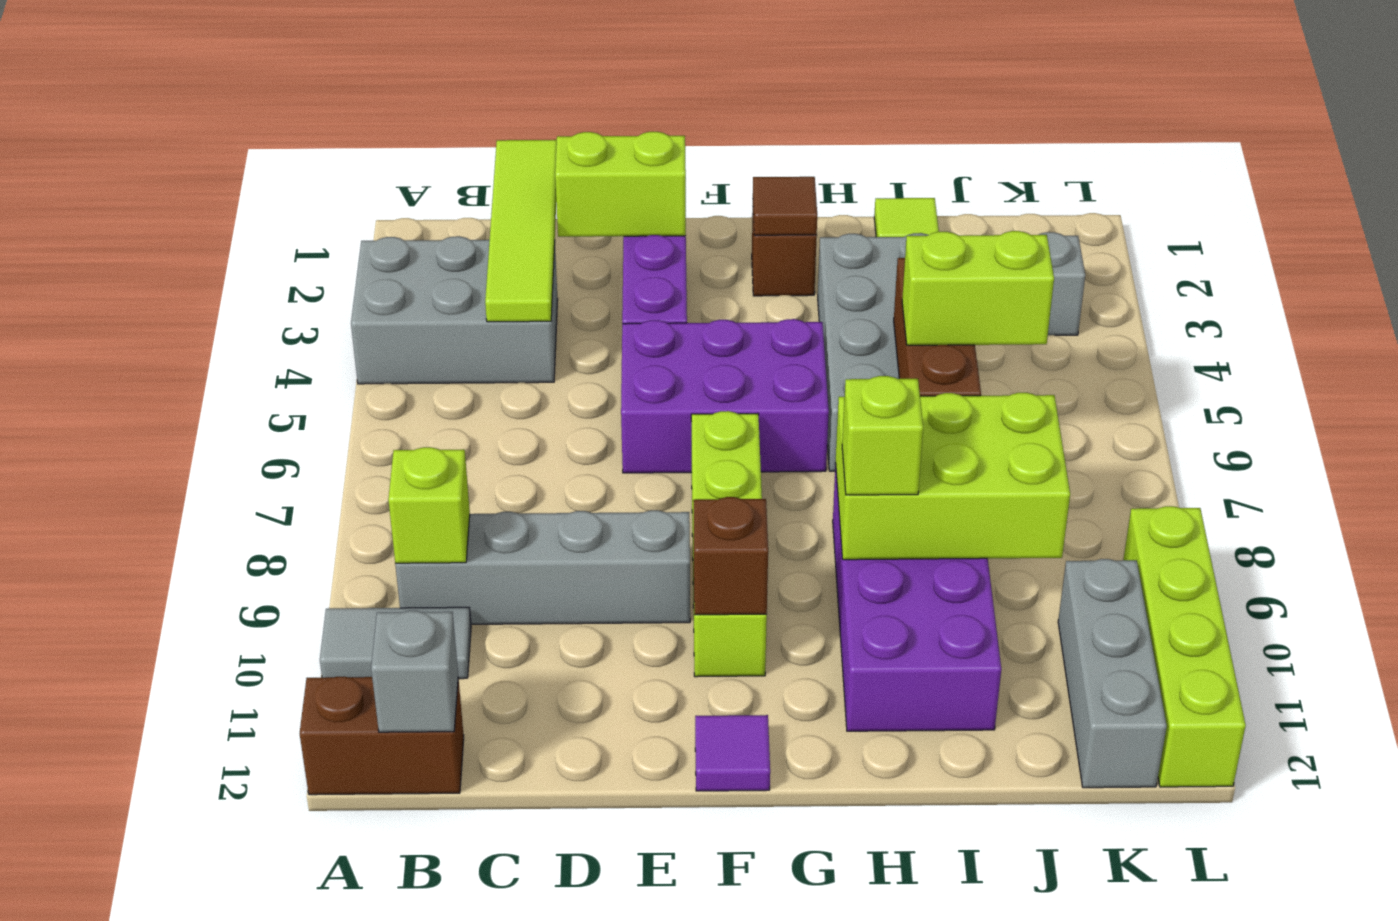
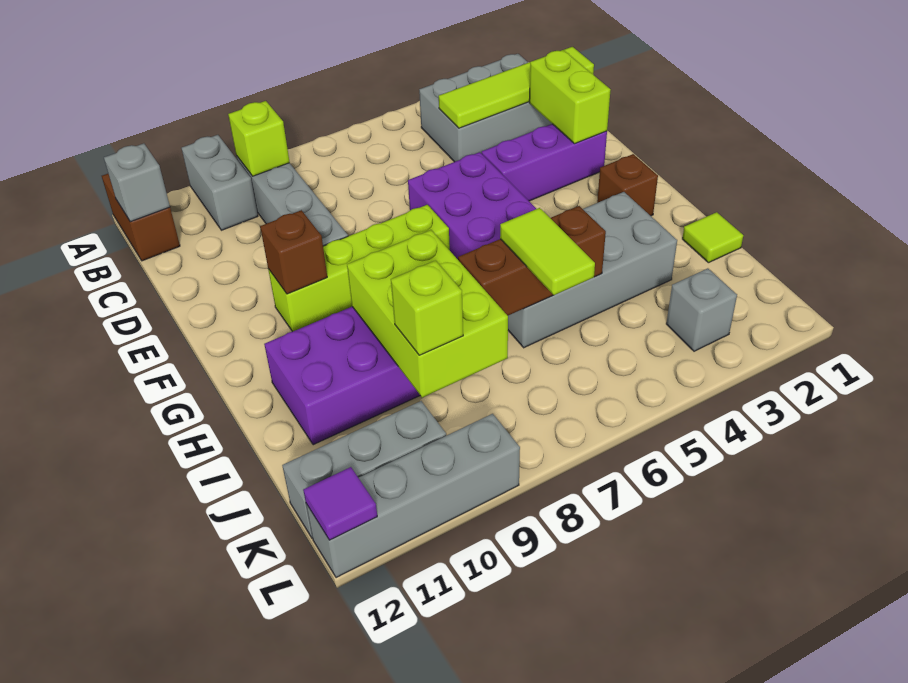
grey brick A3:C4 level 1 -> grey brick B2:C4 level 1
grey tile A10:B10 level 1 -> grey brick A10:B10 level 1
purple tile F12 level 1 -> purple tile L12 level 2
brown tile G2 level 2 -> none
lime brick H9 level 3 -> lime brick J9 level 3
lime brick I6:J6 level 3 -> lime tile I6:J6 level 3
lime brick L9:L12 level 1 -> grey brick L9:L12 level 1

